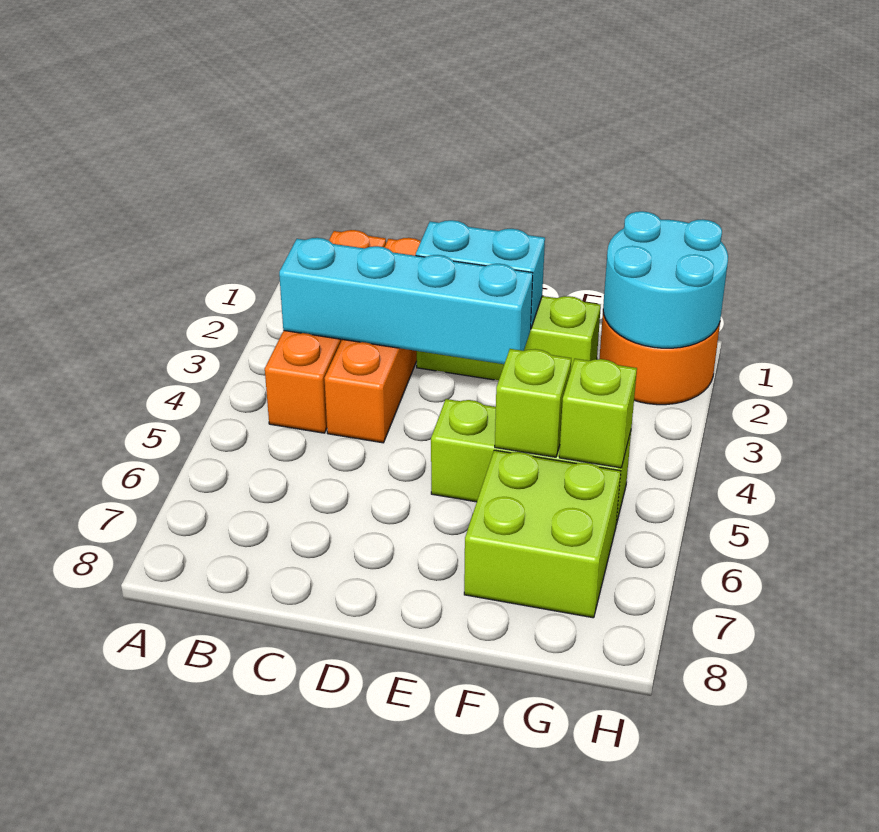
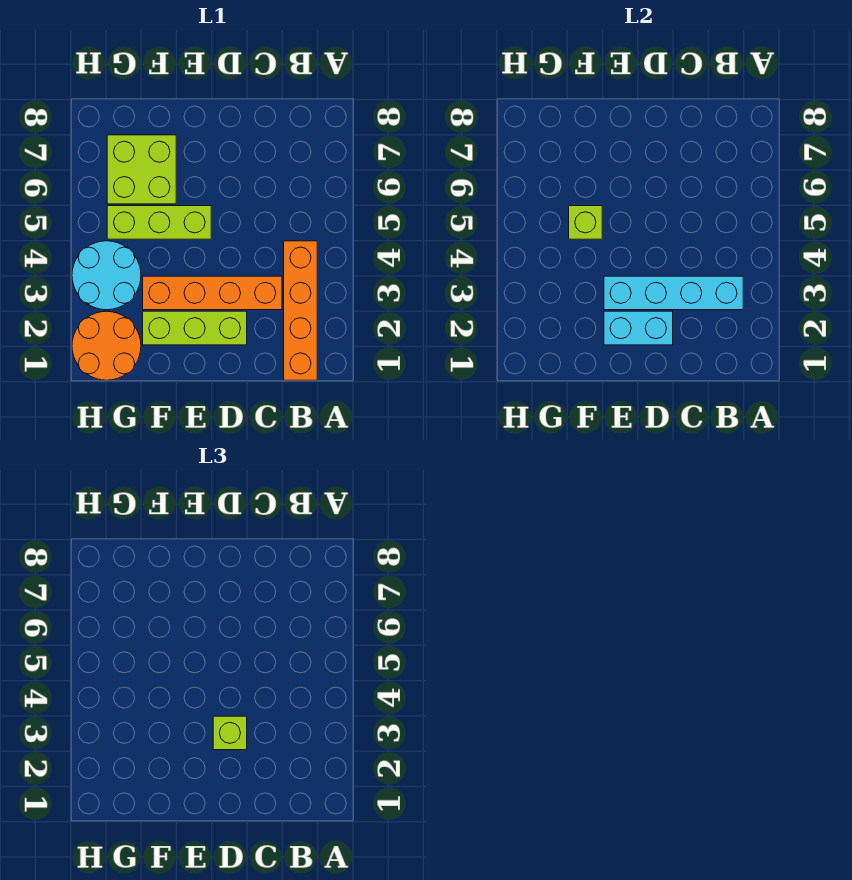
orange brick C1:C4 level 1 -> orange brick C3:F3 level 1
cyan round brick G1:H2 level 2 -> cyan round brick G3:H4 level 1
lime brick G5 level 2 -> lime brick D3 level 3

